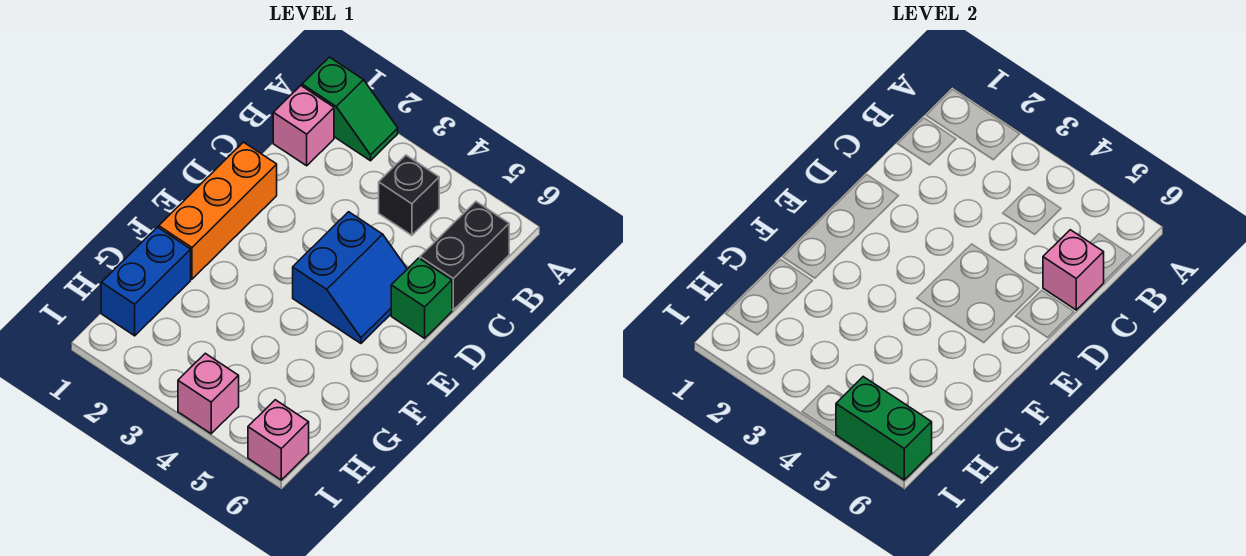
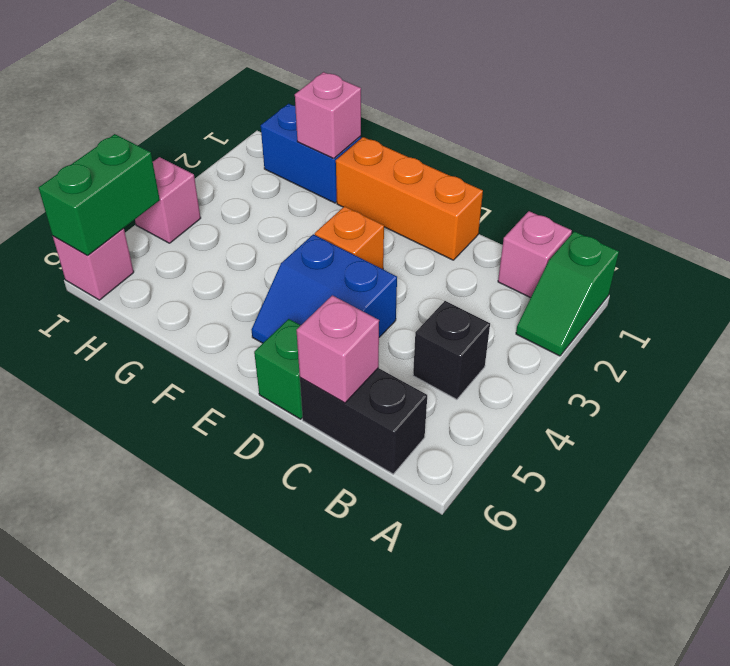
none -> orange brick E3 level 1
none -> pink brick G1 level 2

